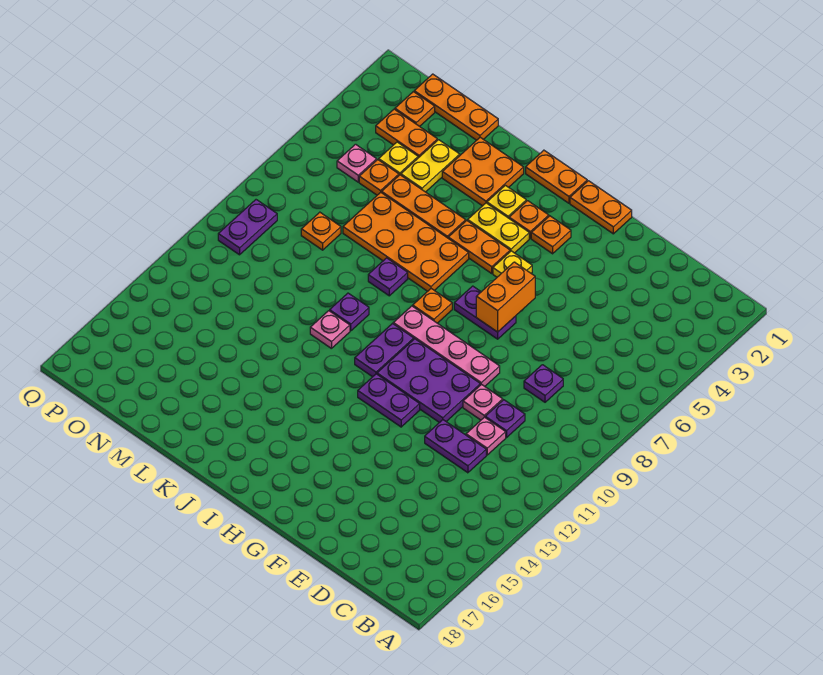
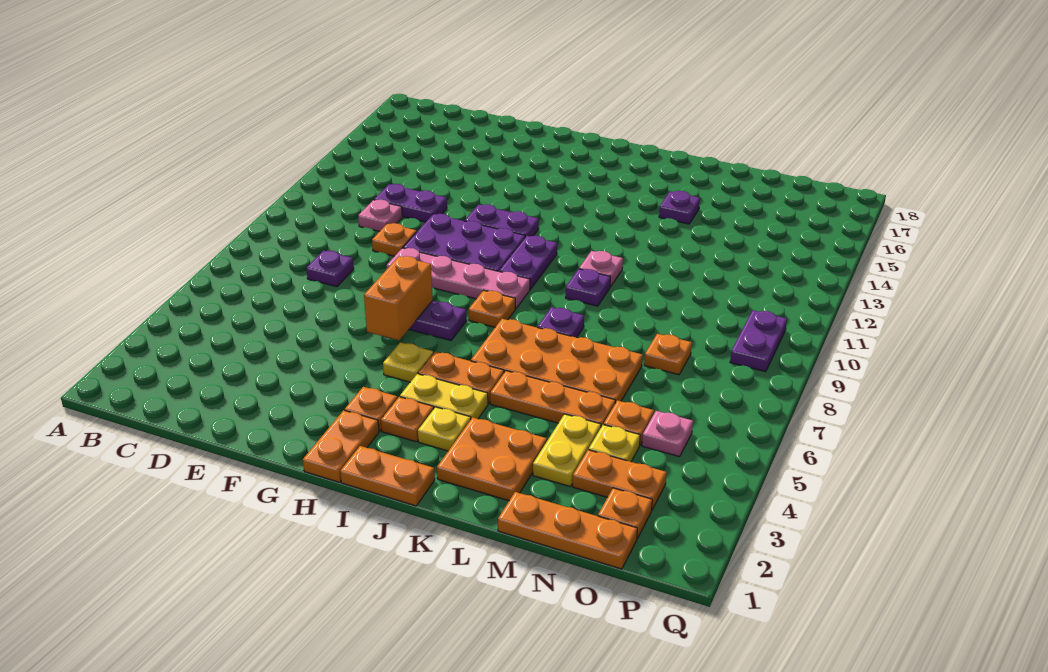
purple plate D10 level 1 -> purple plate L15 level 1
pink plate E10 level 1 -> orange plate E10 level 1
orange plate G1:H1 level 1 -> orange plate H1:H2 level 1

